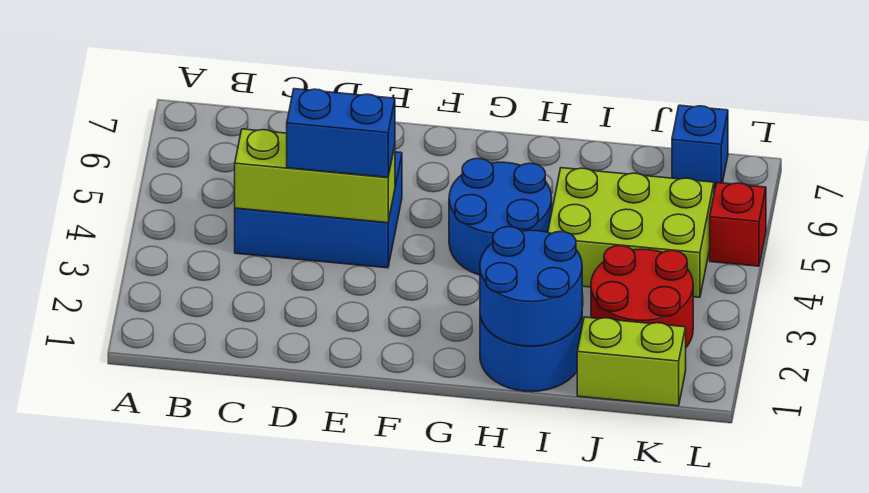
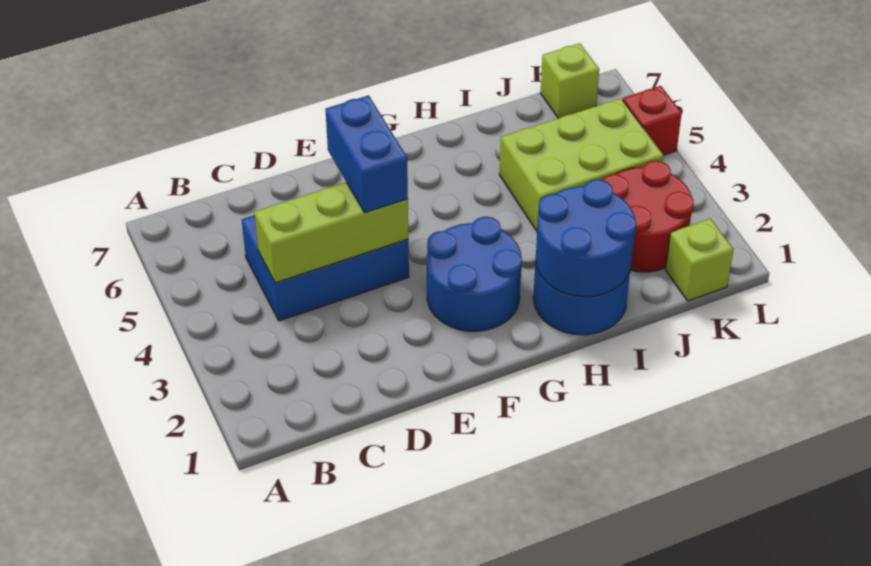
blue brick D4:E4 level 3 -> blue brick E4:E5 level 3
blue round brick G4:H5 level 1 -> blue round brick F2:G3 level 1
lime brick J1:K1 level 1 -> lime brick K1 level 1
blue brick K7 level 1 -> lime brick K7 level 1

